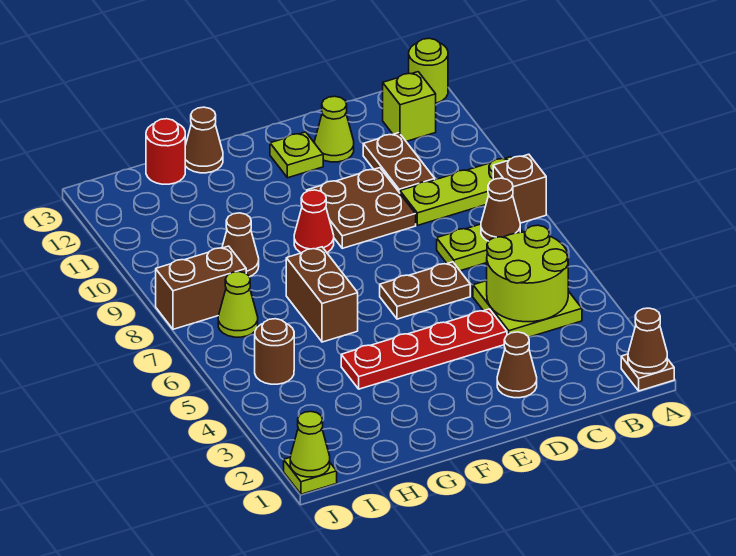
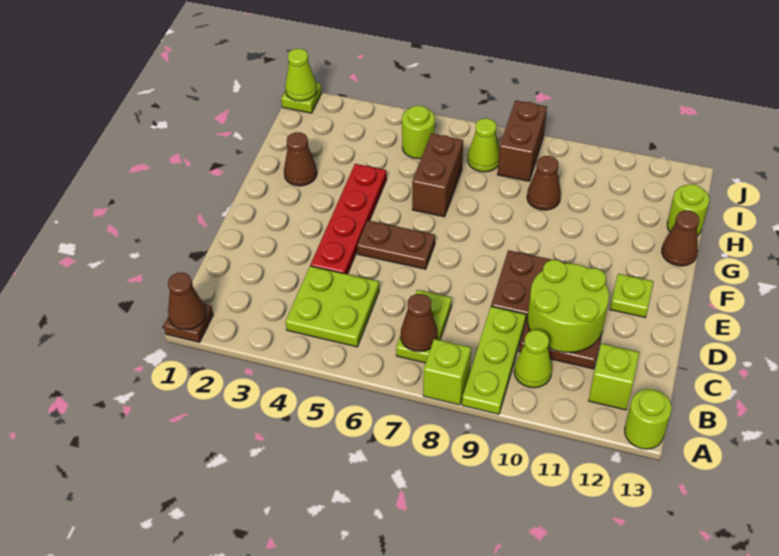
brown brick A8 level 1 -> lime brick A8 level 1
lime round brick B4:C5 level 2 -> lime round brick C10:D11 level 2
brown cone D2 level 1 -> brown cone G2 level 1
brown plate D6:E6 level 1 -> brown plate E5:E6 level 1
lime cone D12 level 1 -> lime cone B10 level 1
red cone F9 level 1 -> none
brown brick G6:G7 level 1 -> brown brick G6:H6 level 1
red round brick H13 level 1 -> lime round brick H13 level 1
brown round brick I5 level 1 -> lime round brick I5 level 1

